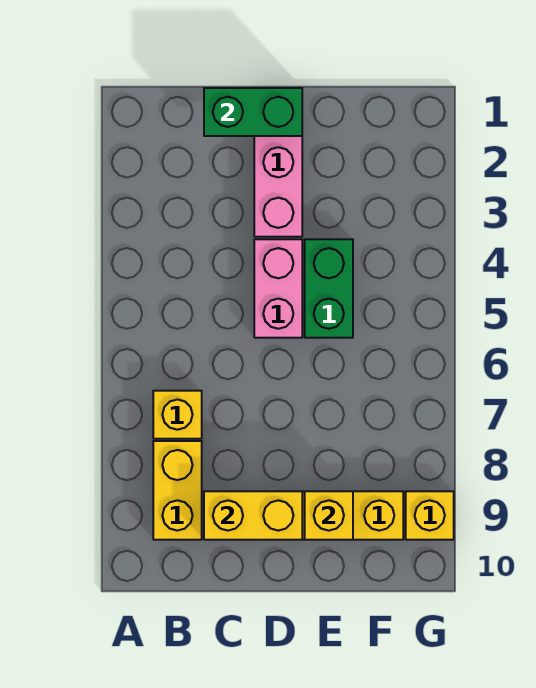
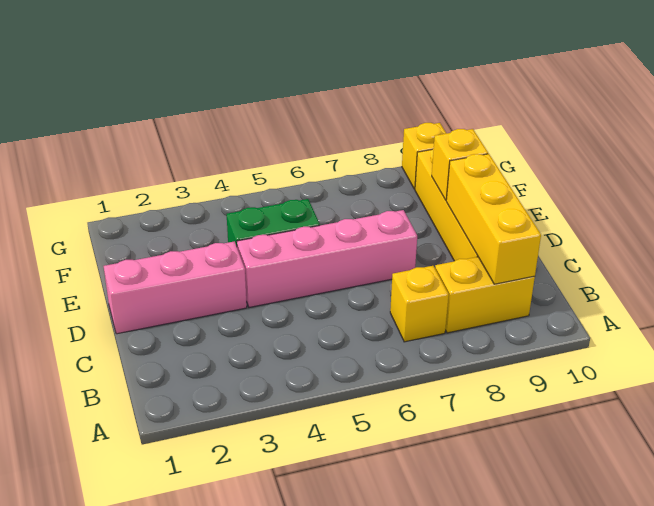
green brick C1:D1 level 2 -> none
yellow brick C9:D9 level 2 -> yellow brick B9:D9 level 2
pink brick D4:D5 level 1 -> pink brick D4:D7 level 1

